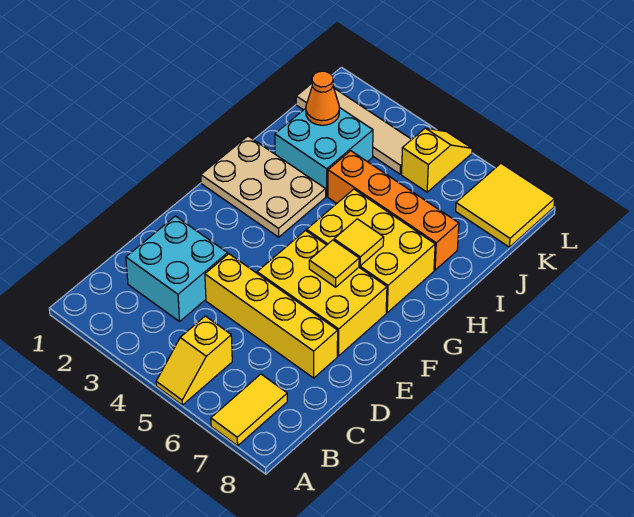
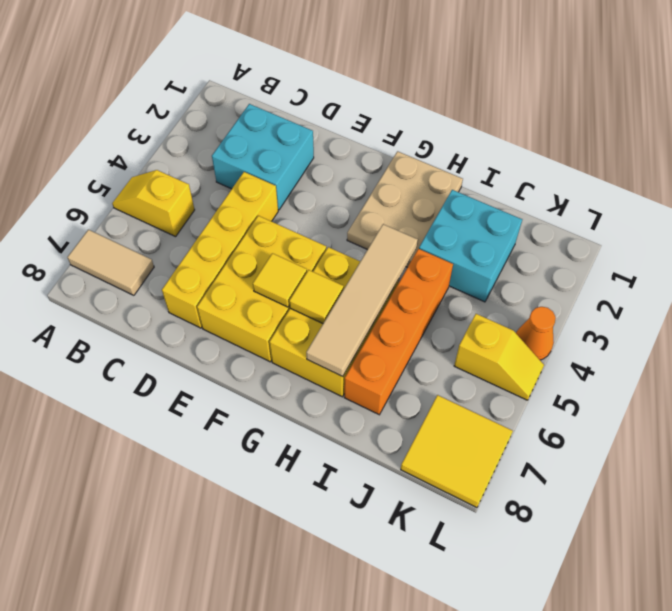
yellow tile A7:B7 level 1 -> tan tile A7:B7 level 1
orange cone J2 level 2 -> orange cone L4 level 1
tan tile K1:K4 level 1 -> tan tile H4:H7 level 2

